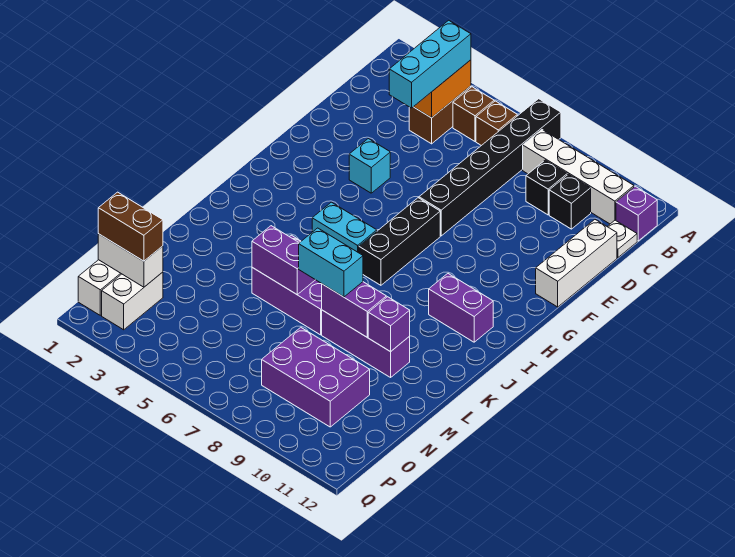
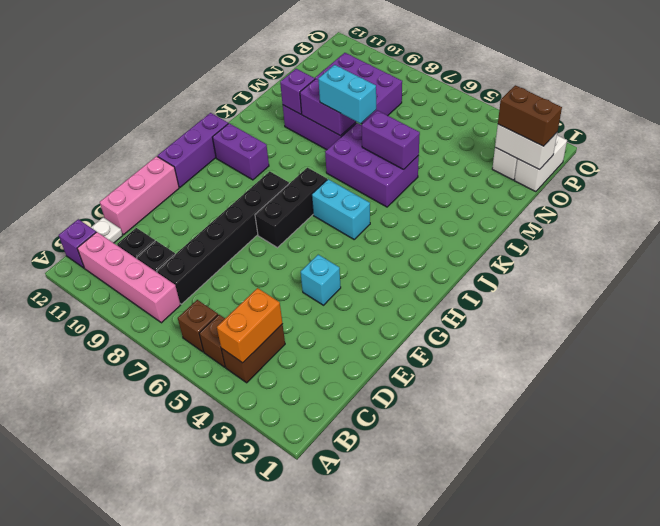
black brick A7:F7 level 1 -> black brick C8:H8 level 1
cyan brick B4:D4 level 3 -> none
white brick B8:B11 level 1 -> pink brick B8:B11 level 1
white brick D12:F12 level 1 -> pink brick D12:F12 level 1
none -> purple brick G12:I12 level 1

